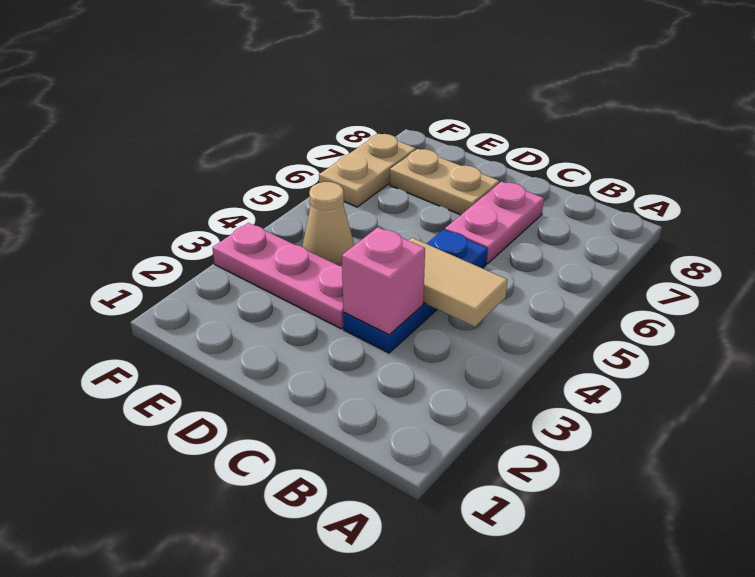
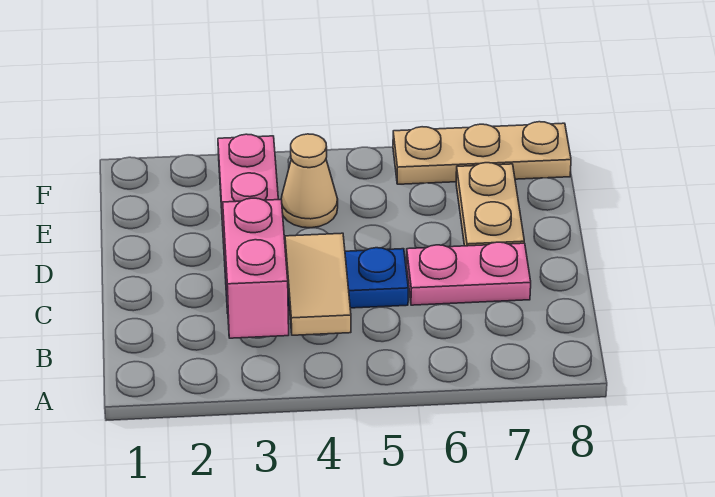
pink brick C3 level 2 -> pink brick B3:C3 level 2
tan plate F6:F7 level 1 -> tan plate F6:F8 level 1

